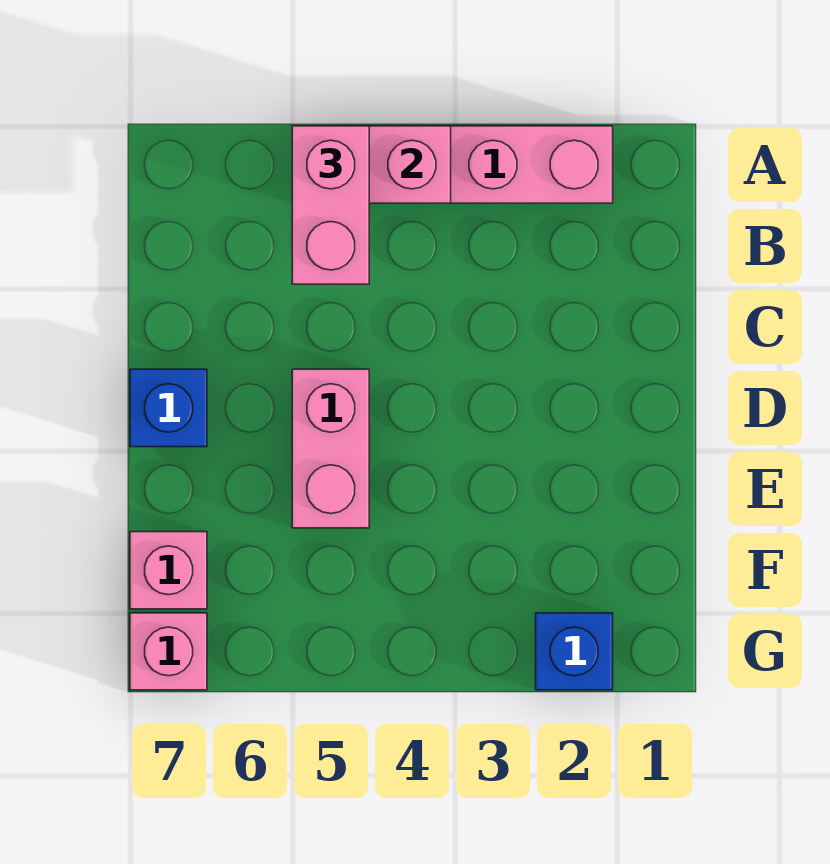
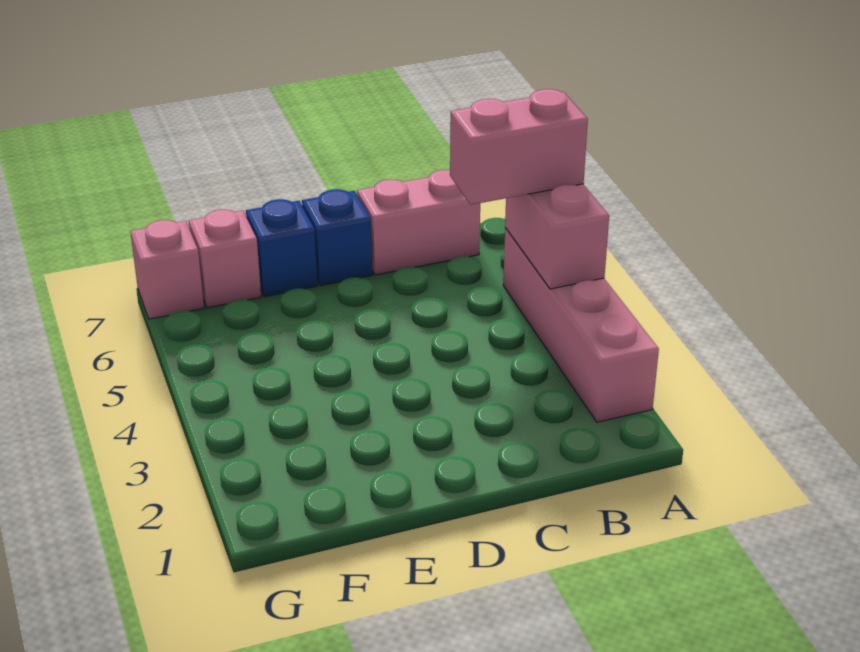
pink brick D5:E5 level 1 -> pink brick B7:C7 level 1
blue brick G2 level 1 -> blue brick E7 level 1

